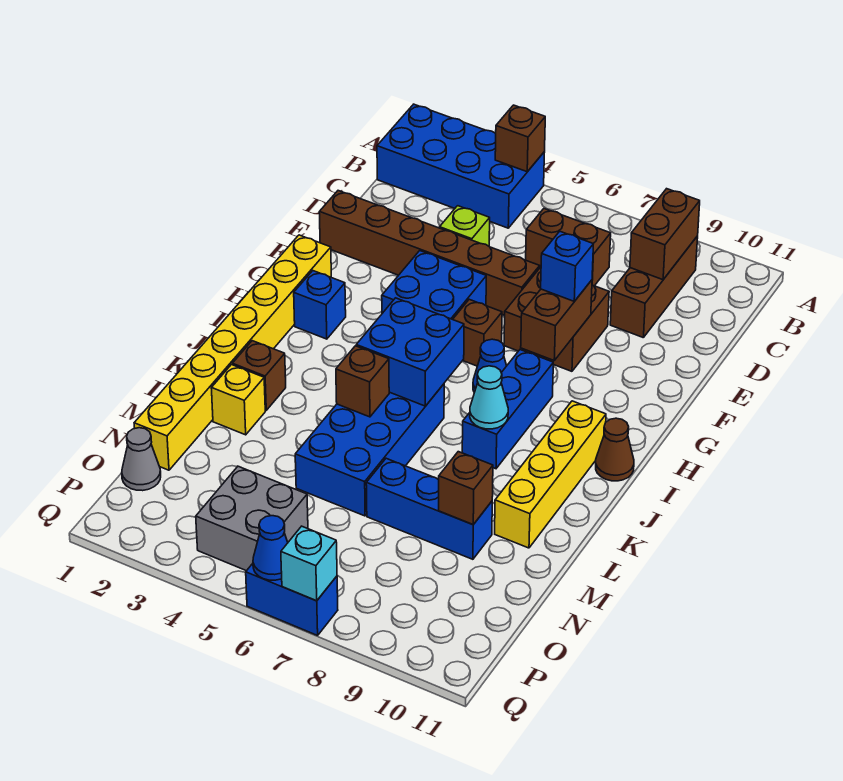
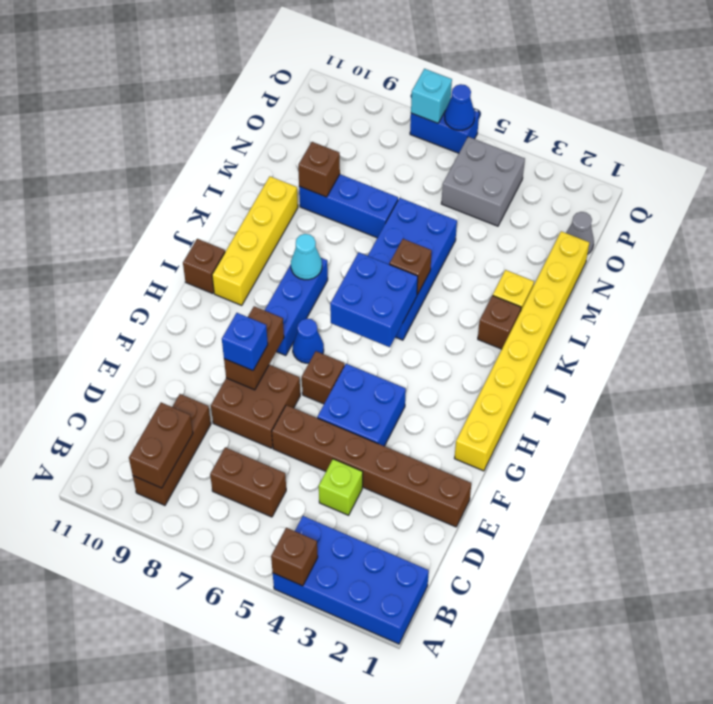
blue brick H2 level 1 -> none
brown cone I11 level 1 -> brown brick I11 level 1

